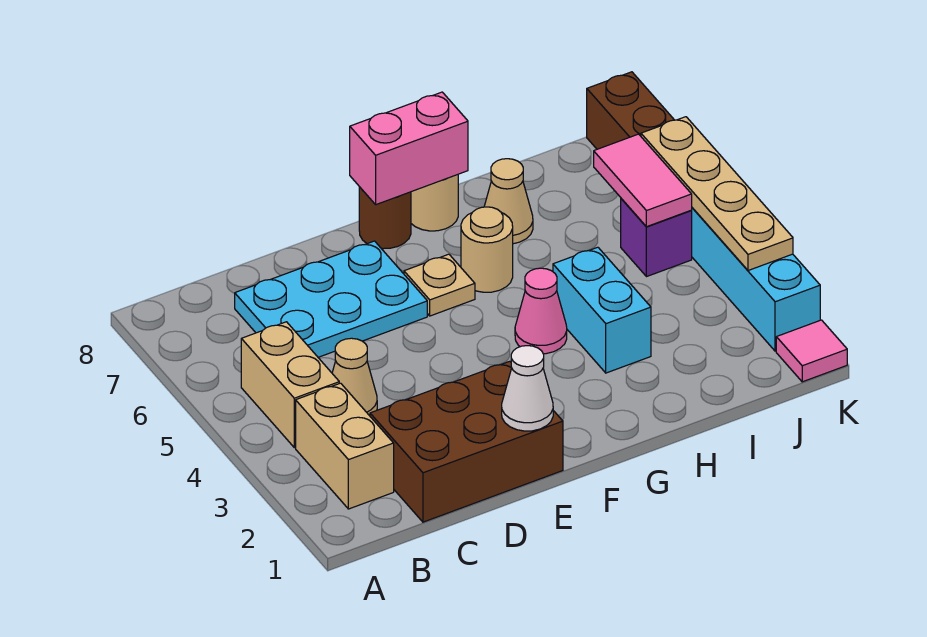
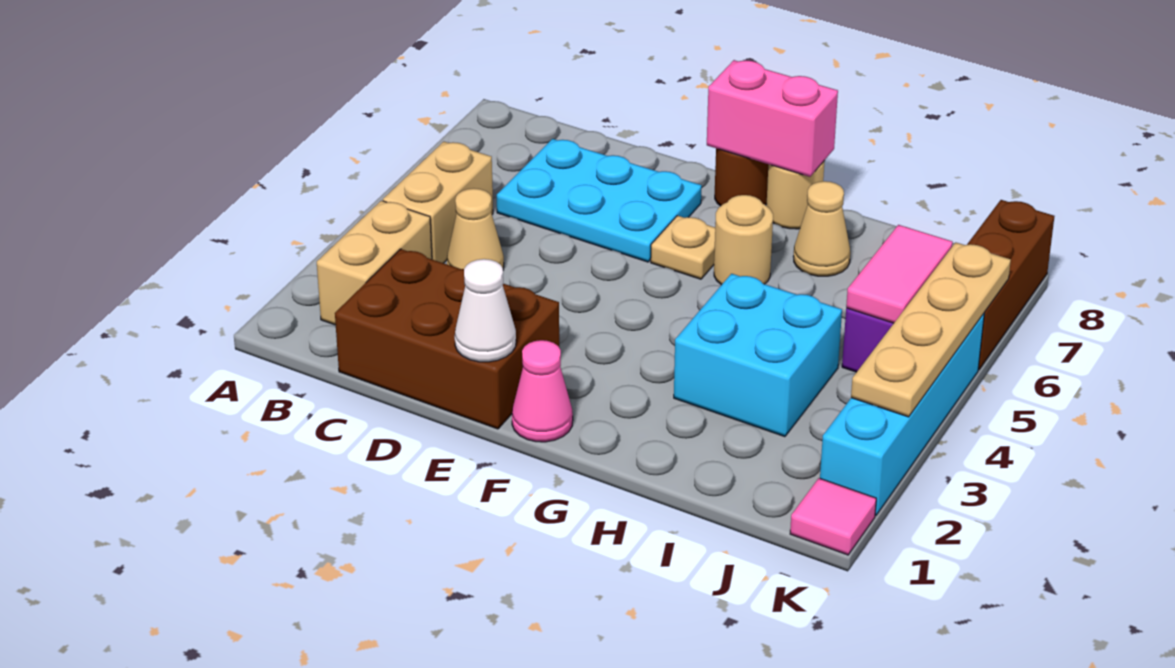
pink cone G4 level 1 -> pink cone F1 level 1
cyan brick H3:H4 level 1 -> cyan brick H3:I4 level 1

